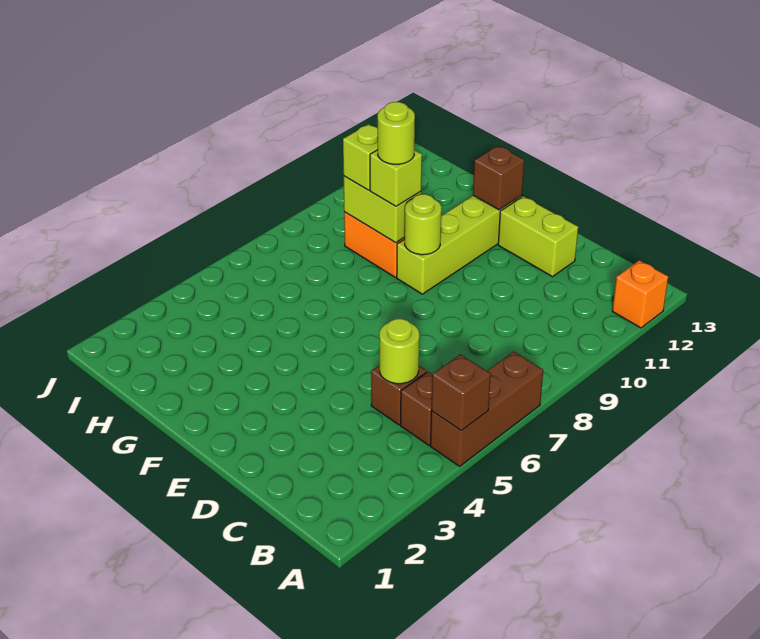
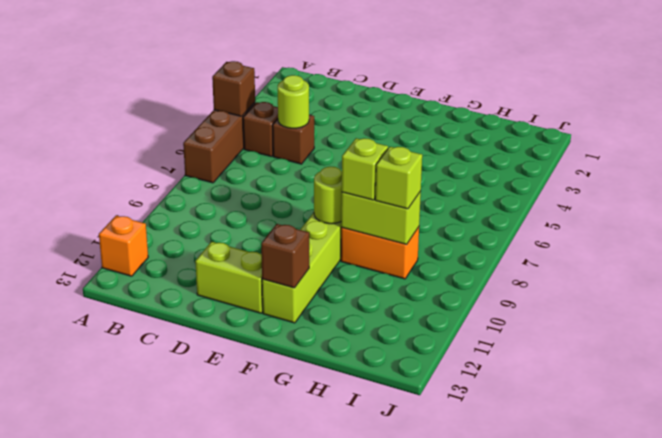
lime round brick G9 level 4 -> none

